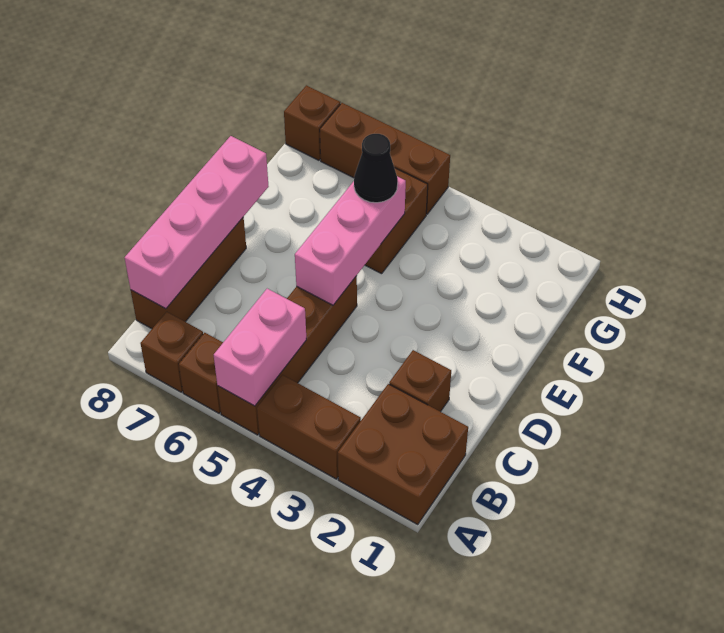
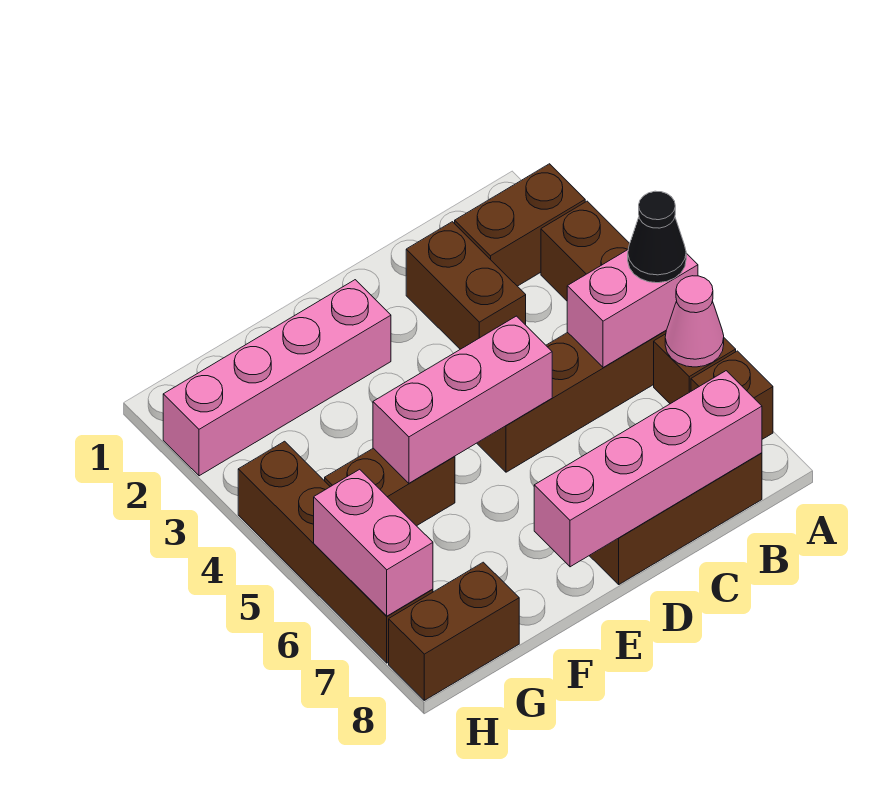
brown brick A1:B2 level 1 -> brown brick A2:B2 level 1
none -> pink cone A6 level 2
brown brick C2 level 1 -> brown brick C2:C3 level 1
none -> pink brick E2:H2 level 1
black cone F5 level 3 -> black cone A5 level 3
brown brick H5:H7 level 1 -> brown brick H4:H7 level 1
none -> pink brick H6:H7 level 2
brown brick H8 level 1 -> brown brick G8:H8 level 1

